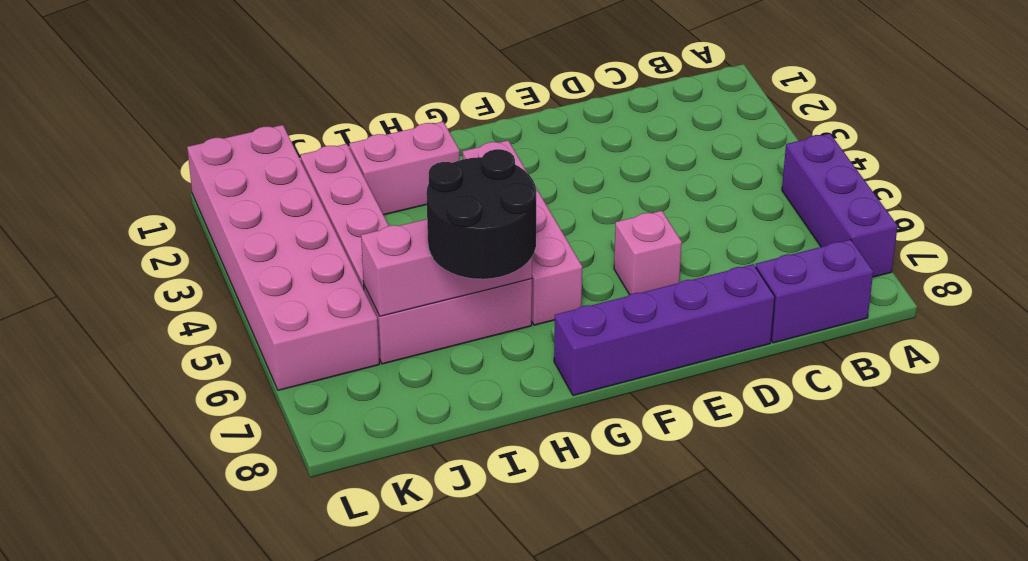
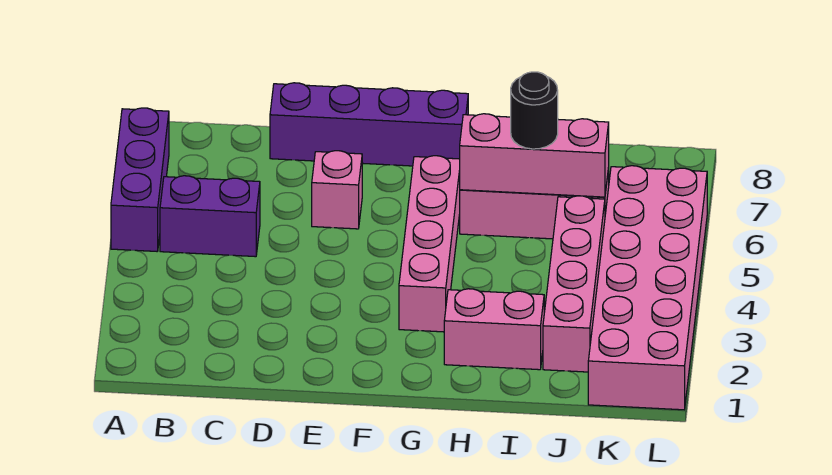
purple brick B8:C8 level 1 -> purple brick B5:C5 level 1
black round brick H6:I7 level 3 -> black round brick I6 level 3

